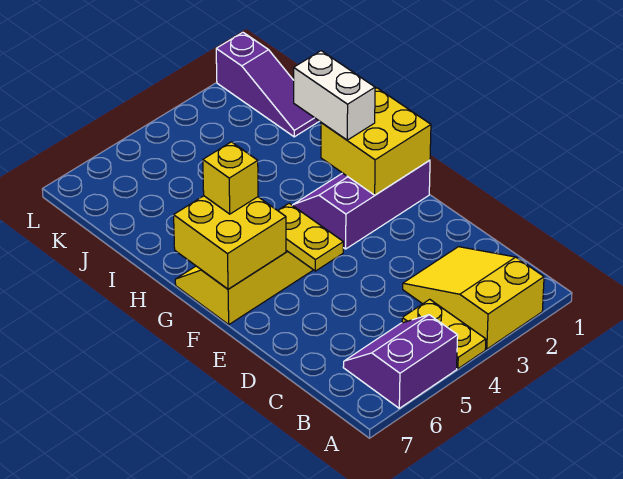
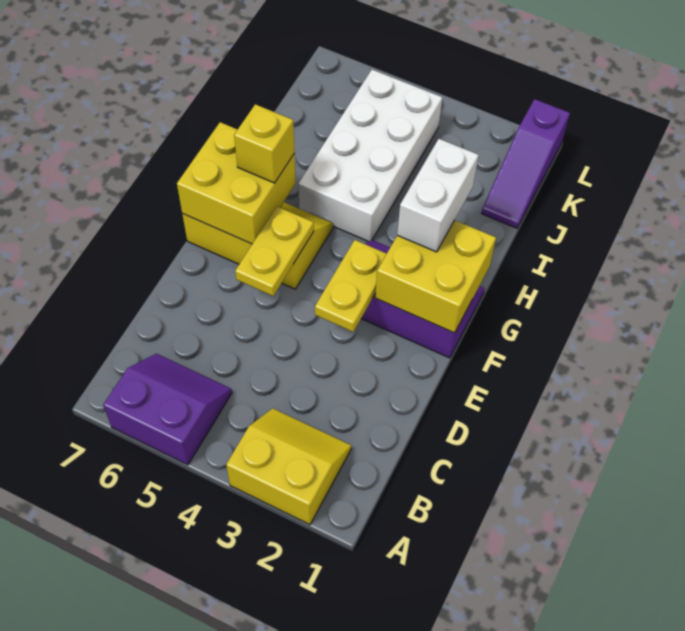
yellow slope A2:C3 level 1 top A -> yellow slope A2:B3 level 1 top A
yellow plate A4:B4 level 1 -> yellow plate E3:F3 level 2
none -> white brick H4:K5 level 1

